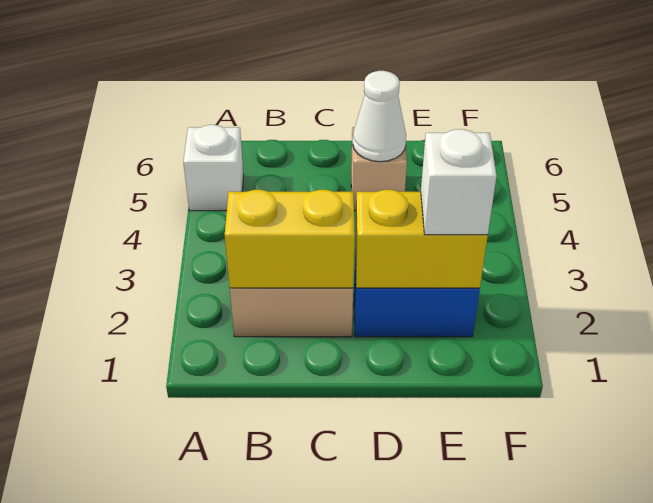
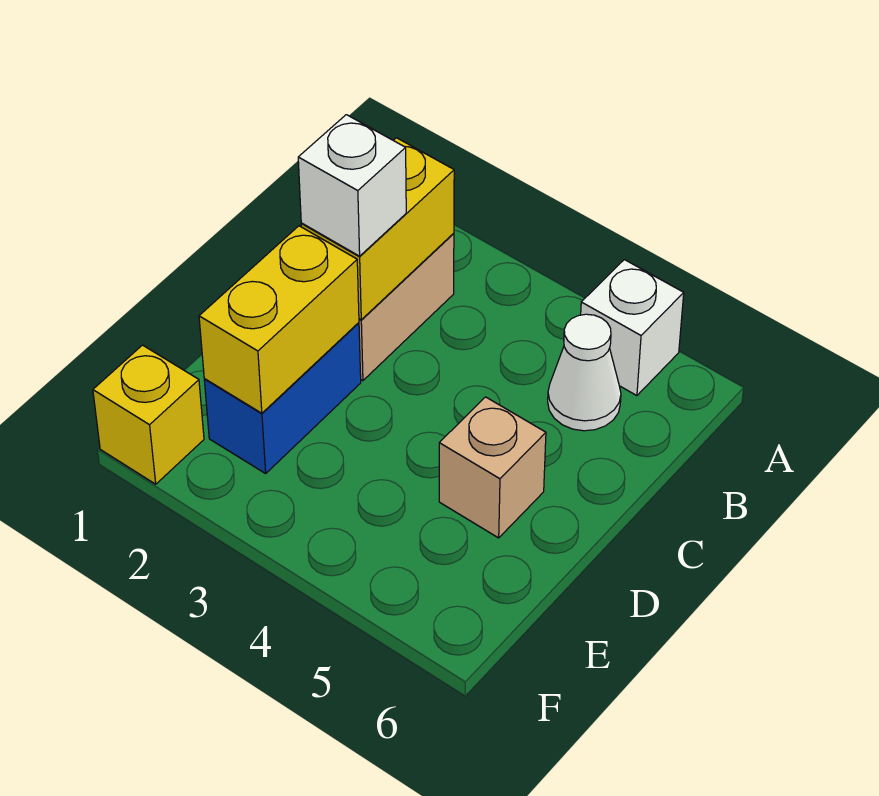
white cone D5 level 2 -> white cone B5 level 1
white brick E2 level 3 -> white brick C2 level 3
none -> yellow brick F1 level 1

